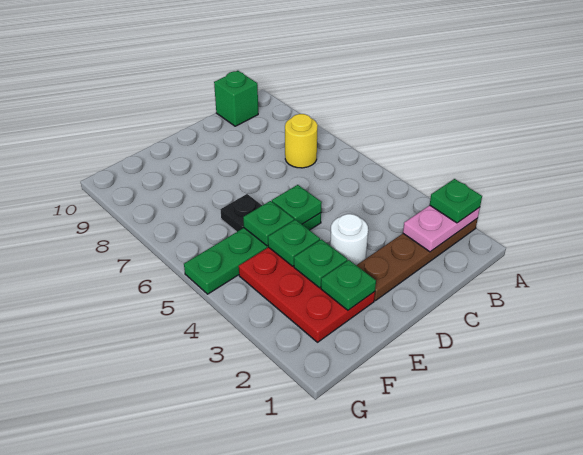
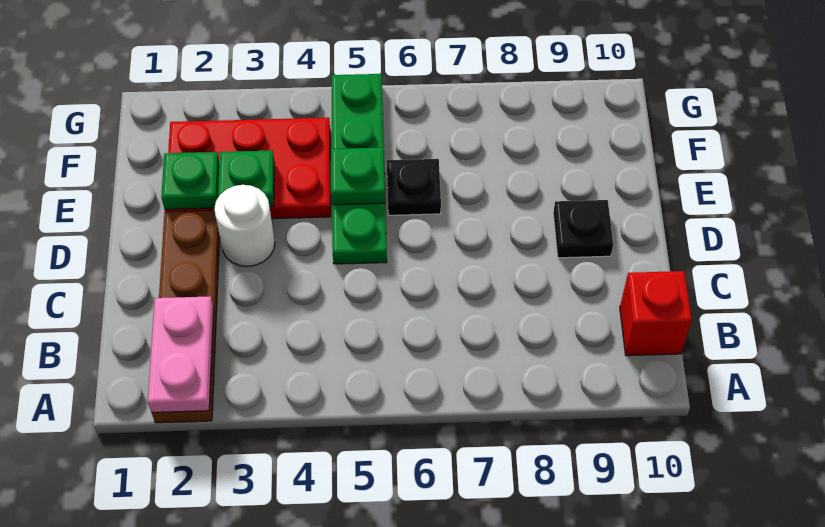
green plate A2 level 3 -> none
yellow round brick B7 level 1 -> none
green brick B10 level 1 -> red brick B10 level 1
green plate D5 level 2 -> none
none -> black plate D9 level 1
green plate E4 level 2 -> none

